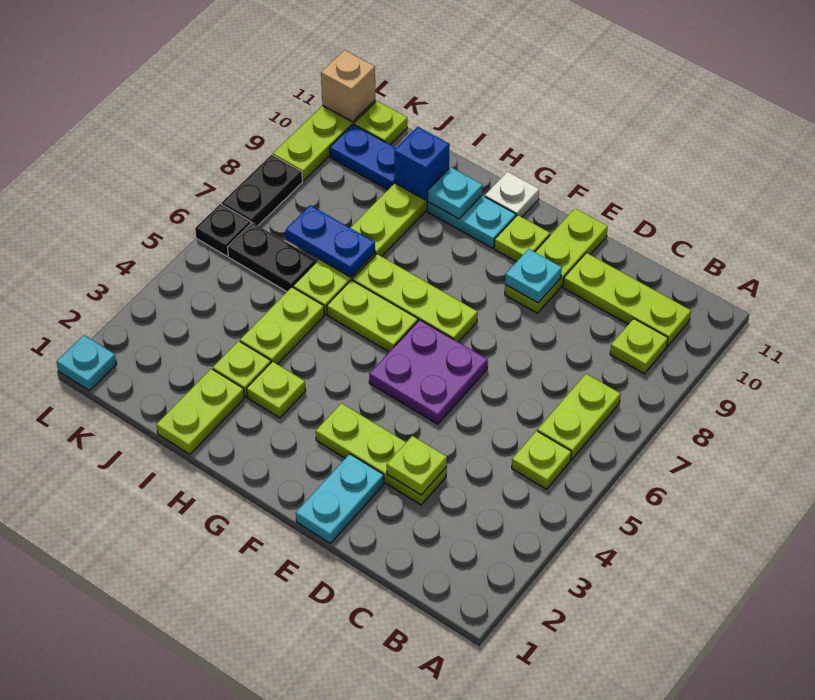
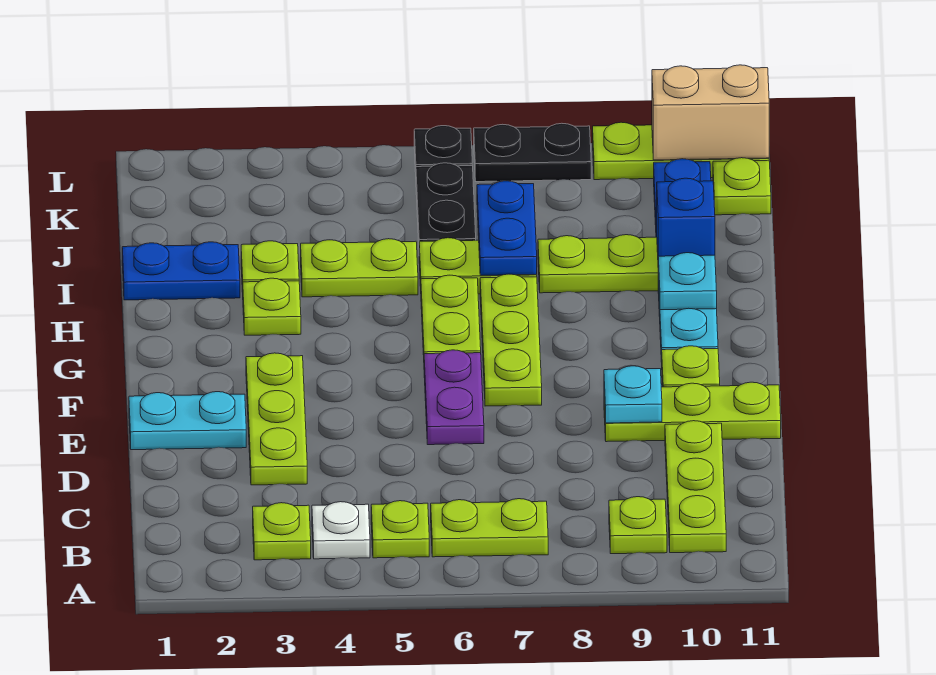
lime plate D3 level 2 -> lime plate B3 level 1
purple plate E5:F6 level 1 -> purple plate E6:F6 level 1
white plate G11 level 1 -> white plate B4 level 1
lime plate I1:I2 level 1 -> blue plate I1:I2 level 1
cyan plate L1 level 1 -> none
tan brick L11 level 2 -> tan brick L10:L11 level 2

